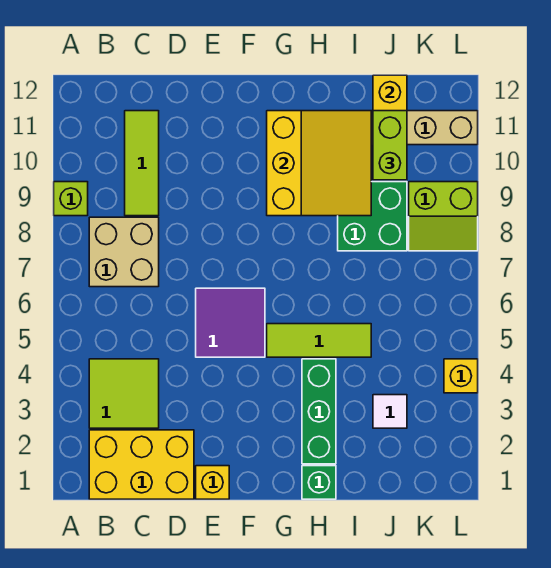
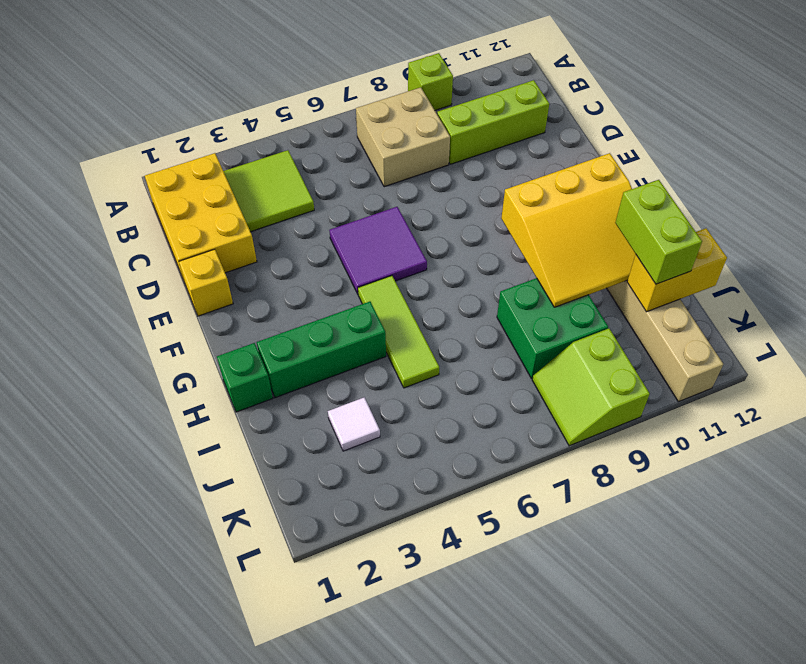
lime tile C9:C11 level 1 -> lime brick C9:C11 level 1
lime brick J10:J11 level 3 -> lime brick I11:J11 level 3
yellow brick L4 level 1 -> none

